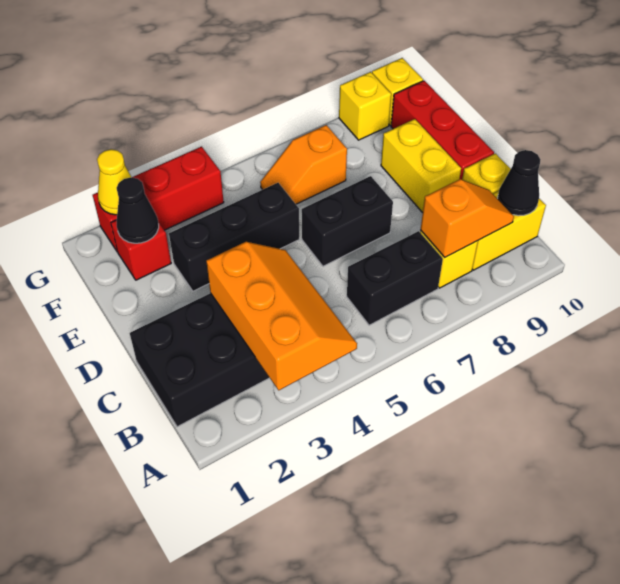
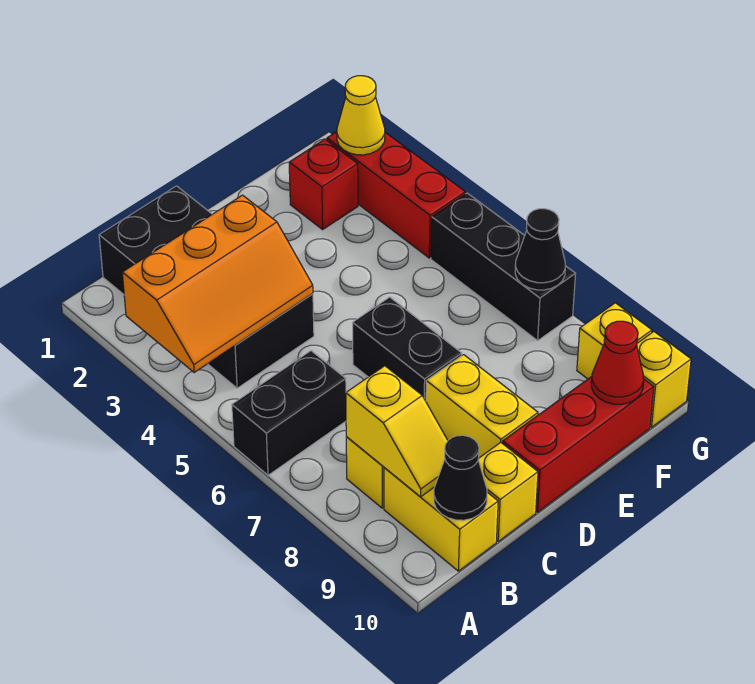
black brick B6:B7 level 1 -> black brick A6:B6 level 1
orange slope B8:B9 level 2 top 8 -> yellow slope B8:B9 level 2 top 8
yellow brick D9:E9 level 1 -> yellow brick D8:D9 level 1
black brick E3:E5 level 1 -> black brick G5:G7 level 1
black cone F2 level 2 -> black cone G7 level 2
orange slope F6:F7 level 1 top 7 -> none
none -> red cone F10 level 2

